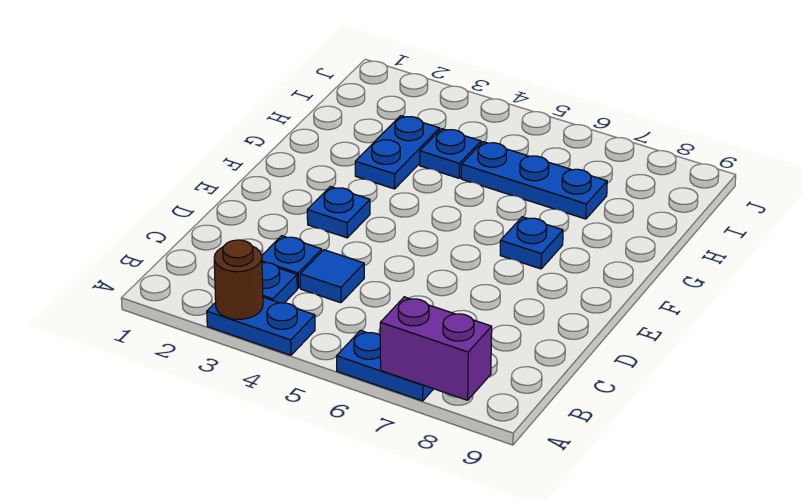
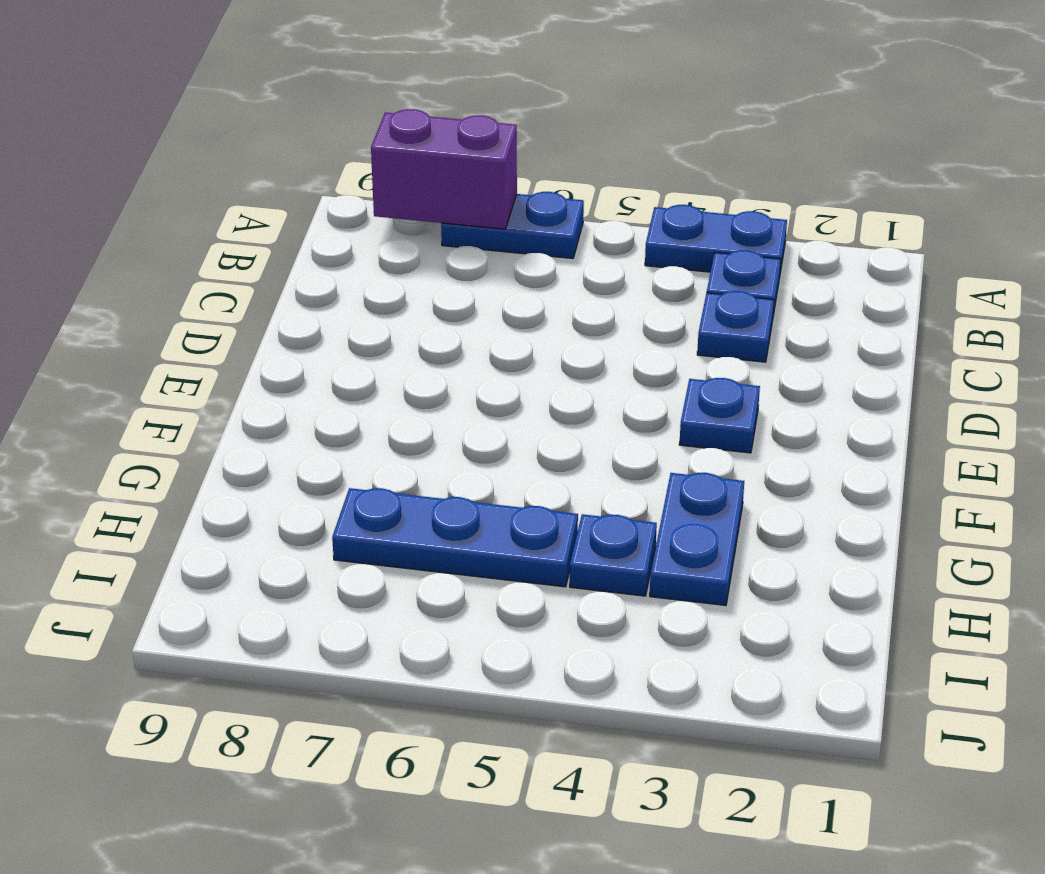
brown round brick A3 level 2 -> none
blue tile C4 level 1 -> none
blue plate F7 level 1 -> none

